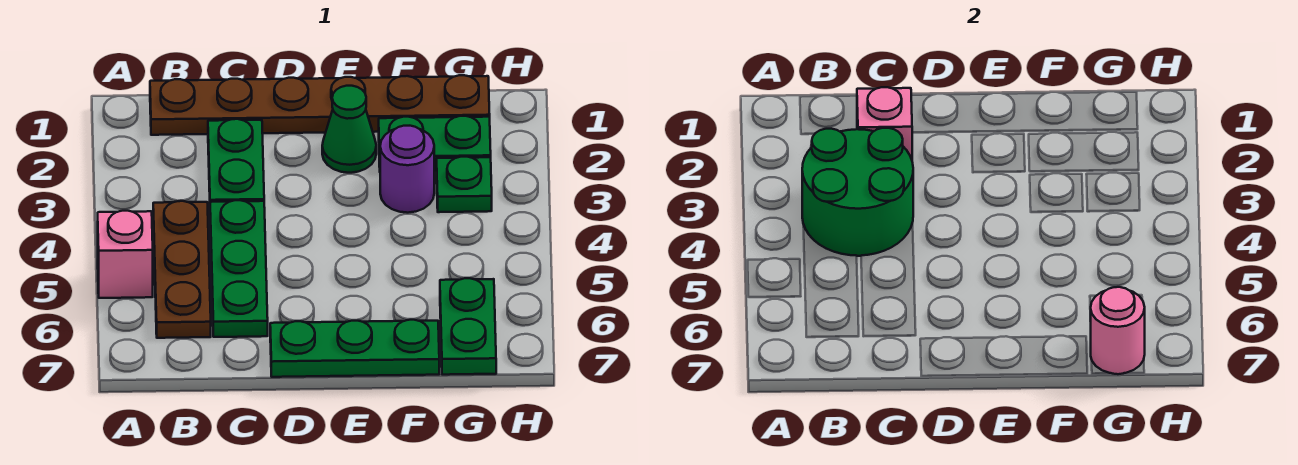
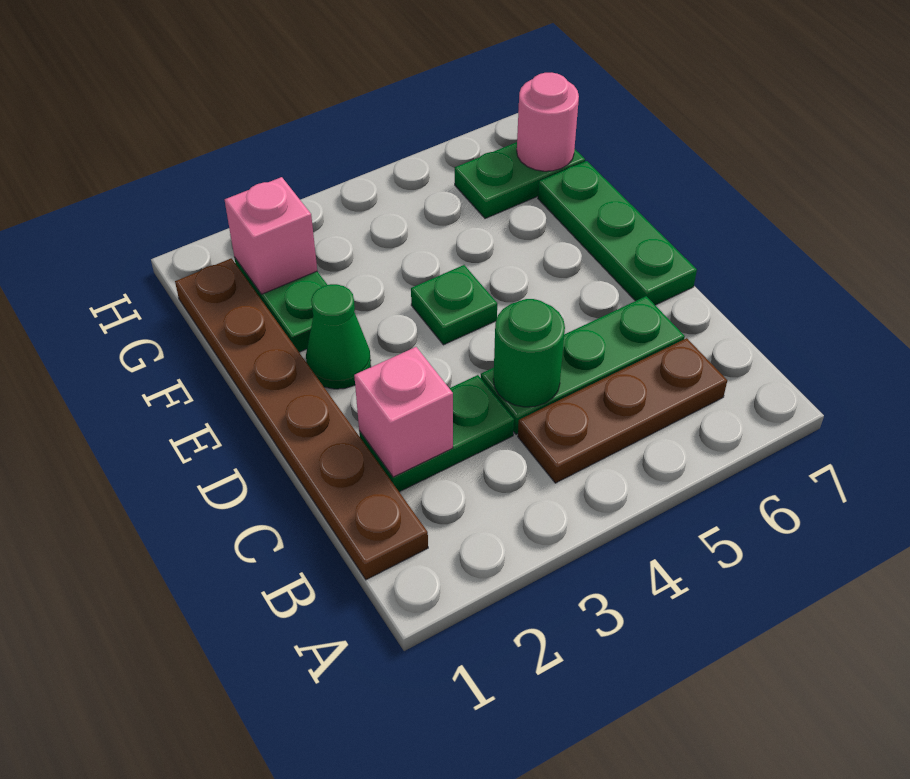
pink brick A5 level 1 -> pink brick G2 level 2
green round brick B3:C4 level 2 -> green round brick C4 level 2
purple round brick F3 level 1 -> none
green plate G3 level 1 -> green plate E4 level 1

